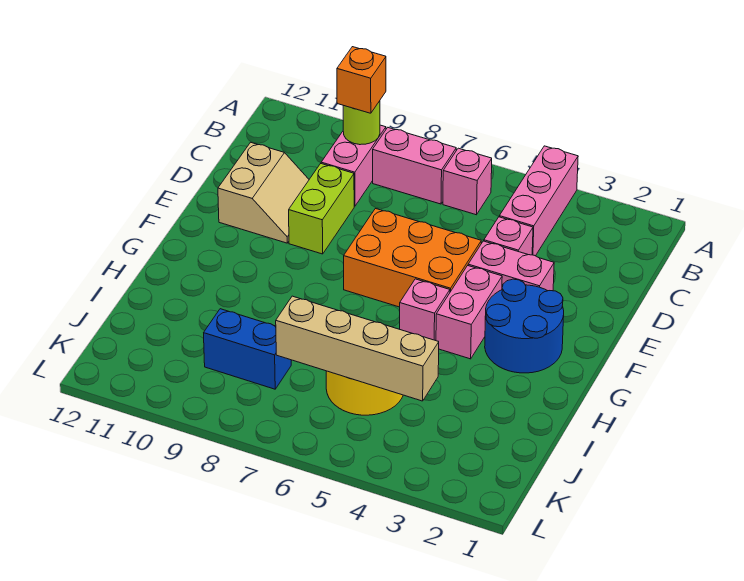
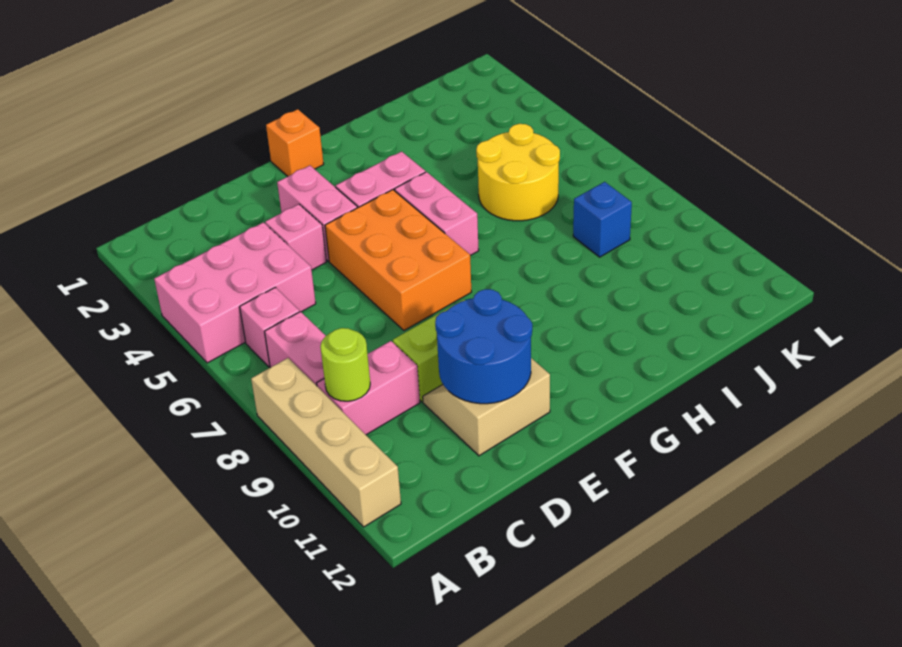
pink brick A4:C4 level 1 -> pink brick A4:C5 level 1
orange brick B9 level 3 -> orange brick F1 level 1
blue round brick F2:G3 level 1 -> blue round brick D10:E11 level 2
pink brick G5 level 1 -> pink brick G5:G6 level 1
tan brick J4:J7 level 2 -> tan brick A8:A11 level 1
blue brick J8:J9 level 1 -> blue brick J8 level 1

